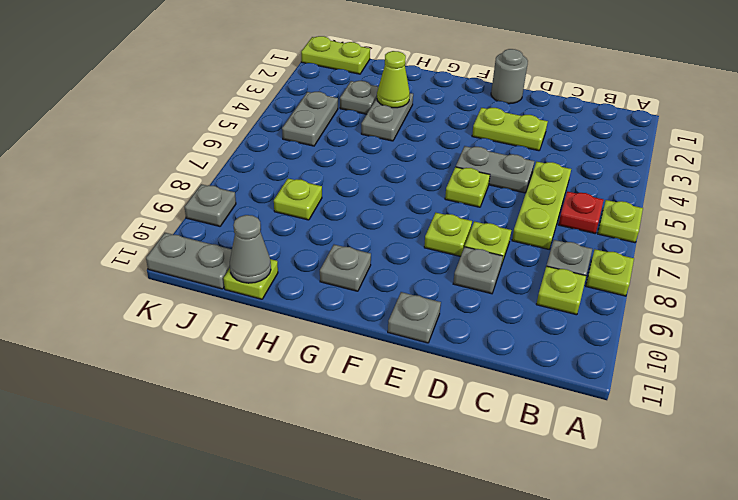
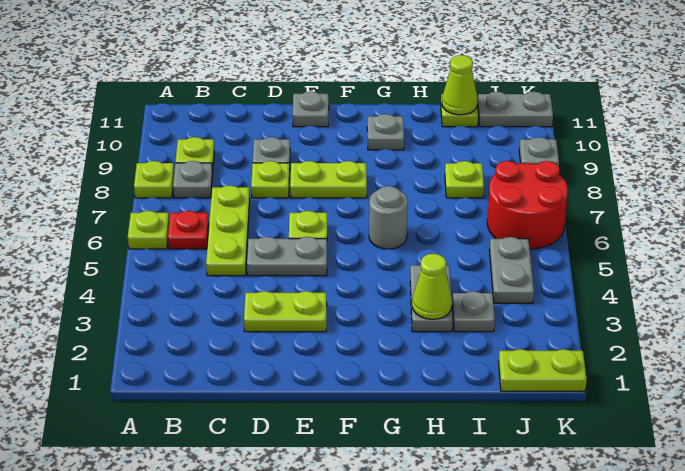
grey round brick E1 level 1 -> grey round brick G6 level 1
lime plate E8 level 1 -> lime plate E8:F8 level 1
grey cone I11 level 2 -> lime cone I11 level 2
none -> red round brick J6:K7 level 1

